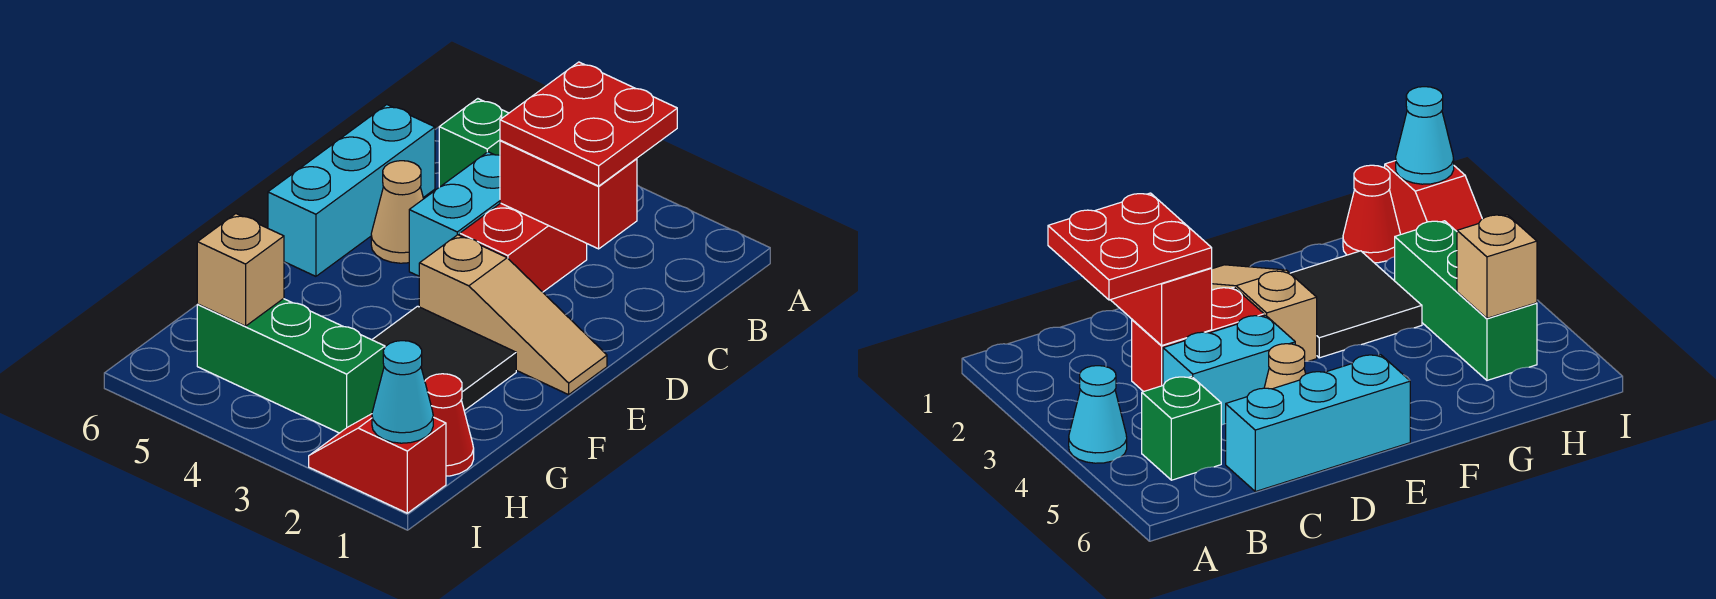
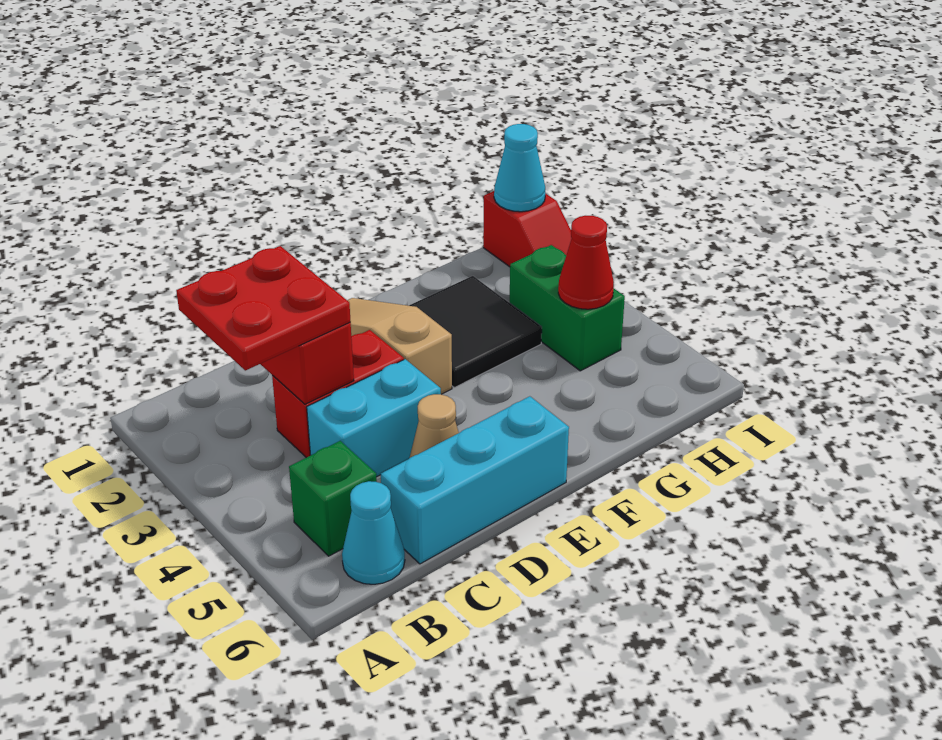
cyan cone A4 level 1 -> cyan cone B6 level 1
red cone H1 level 1 -> red cone H4 level 2
green brick H3:H5 level 1 -> green brick H3:H4 level 1
tan brick H5 level 2 -> none

